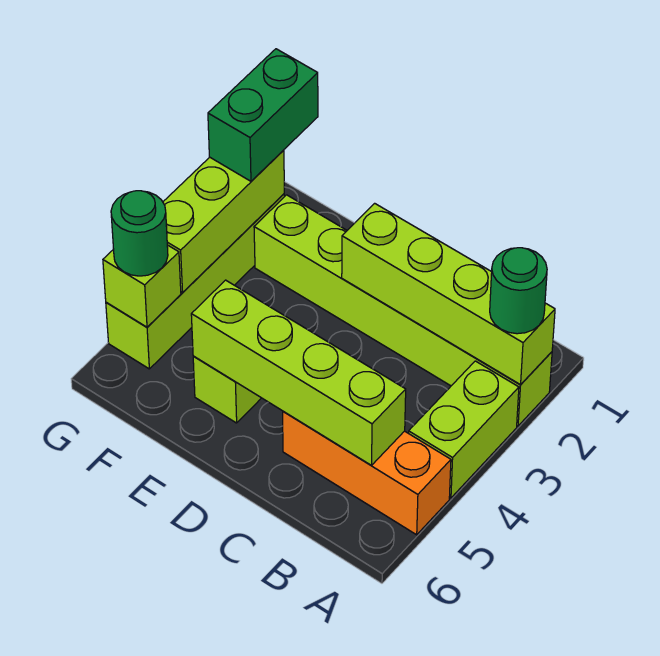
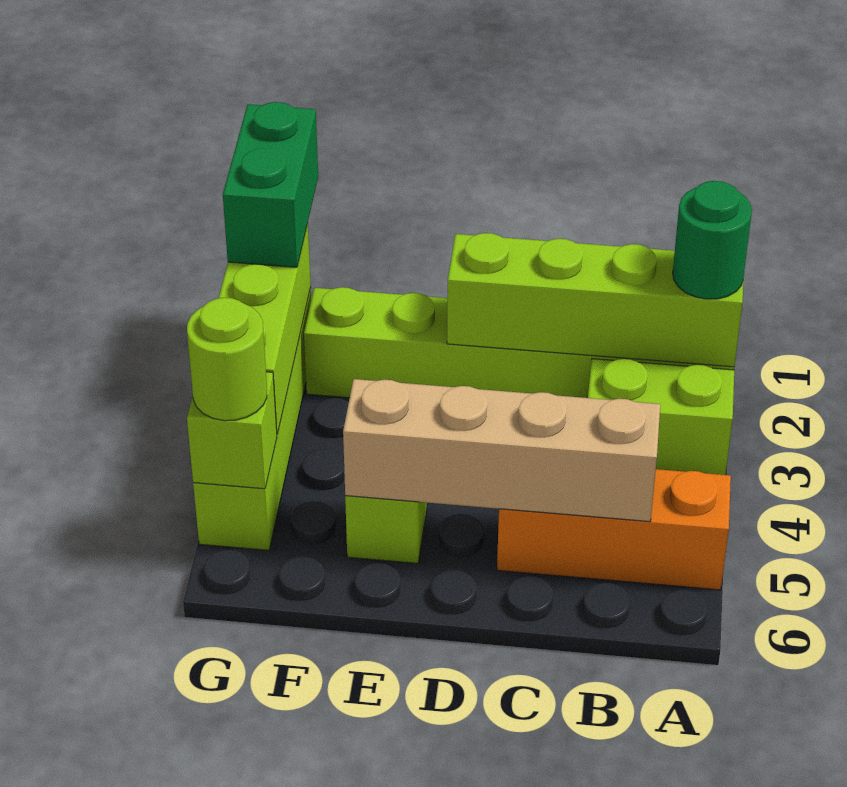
lime brick A3:A4 level 1 -> lime brick A3:B3 level 1
lime brick B5:E5 level 2 -> tan brick B5:E5 level 2
green round brick G5 level 3 -> lime round brick G5 level 3

